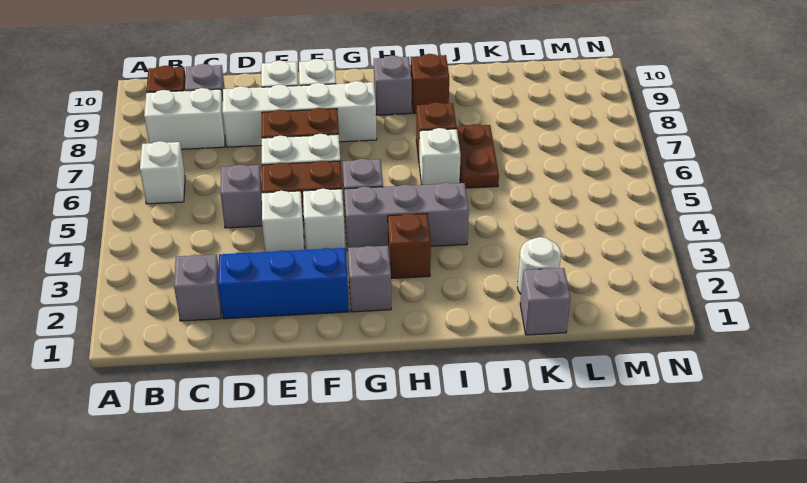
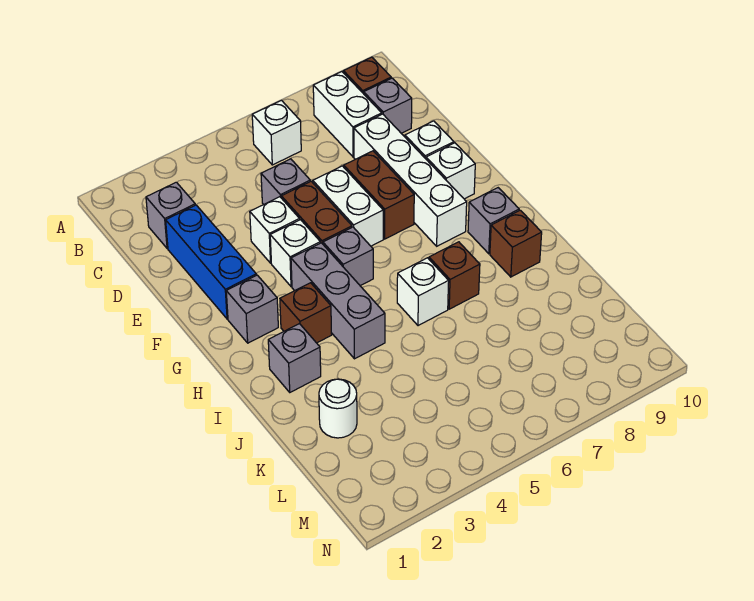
brown plate J6:J7 level 1 -> none
grey brick K1 level 1 -> grey brick I2 level 1

